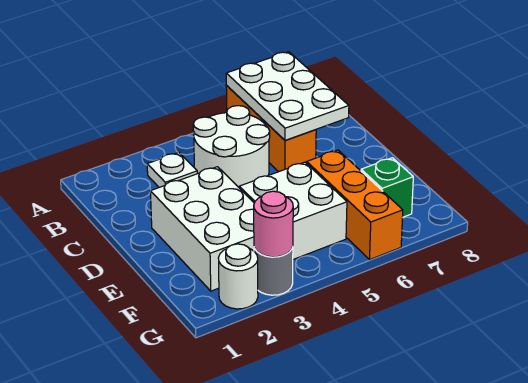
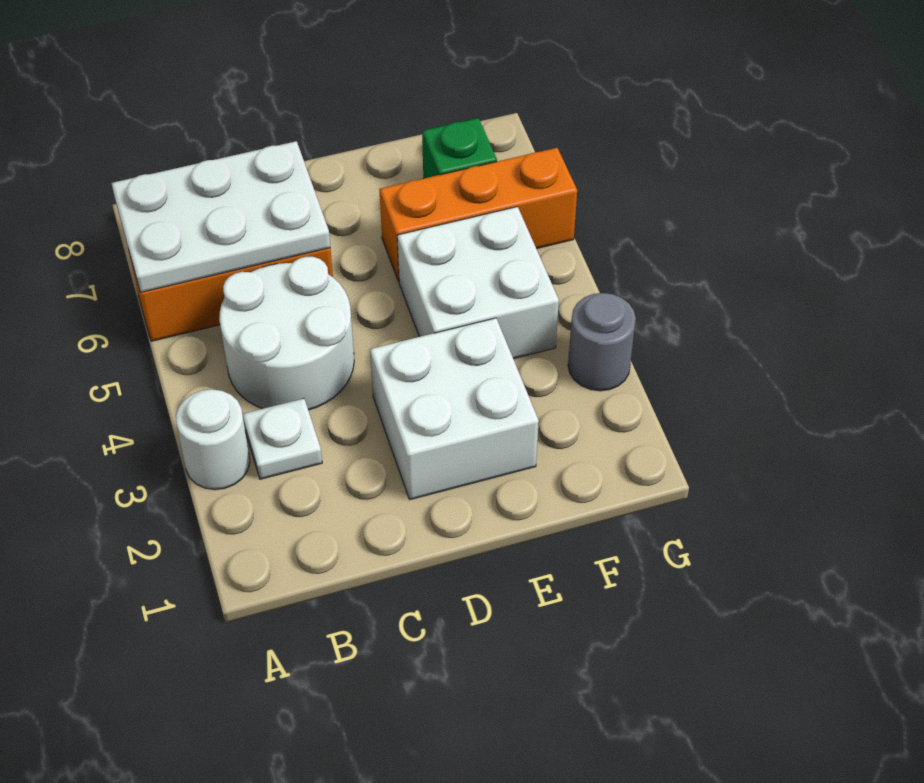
white brick D2:F3 level 1 -> white brick D2:E3 level 1
white round brick G2 level 1 -> white round brick A3 level 1
pink round brick G3 level 2 -> none

